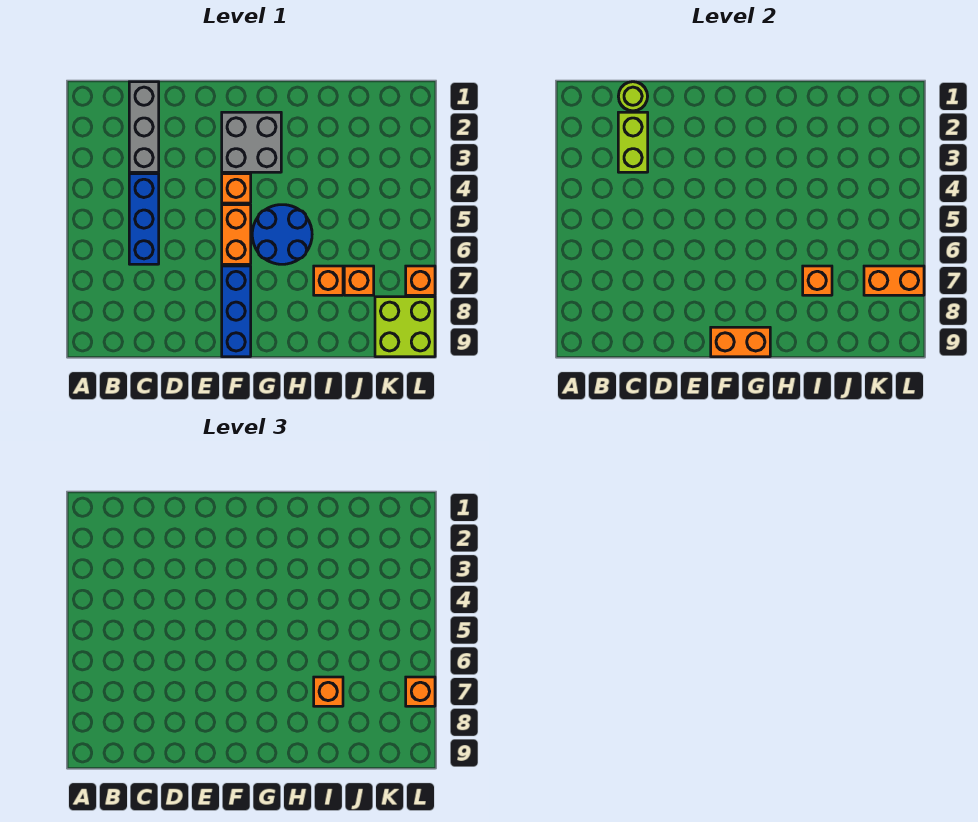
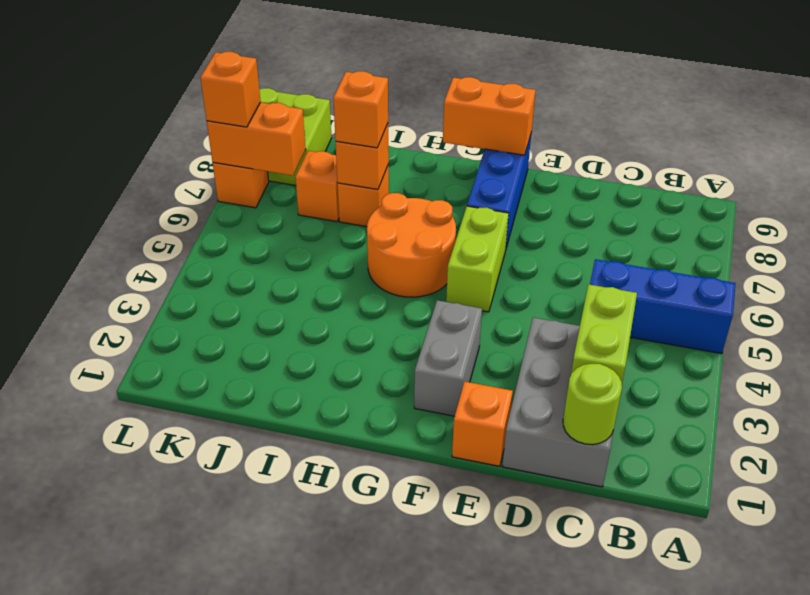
grey brick C1:C3 level 1 -> grey brick C1:D3 level 1
blue brick C4:C6 level 1 -> blue brick A5:C5 level 1
grey brick F2:G3 level 1 -> grey brick F2:F3 level 1
orange brick F4 level 1 -> orange brick E1 level 1
orange brick F5:F6 level 1 -> lime brick F5:F6 level 1
blue round brick G5:H6 level 1 -> orange round brick G5:H6 level 1

